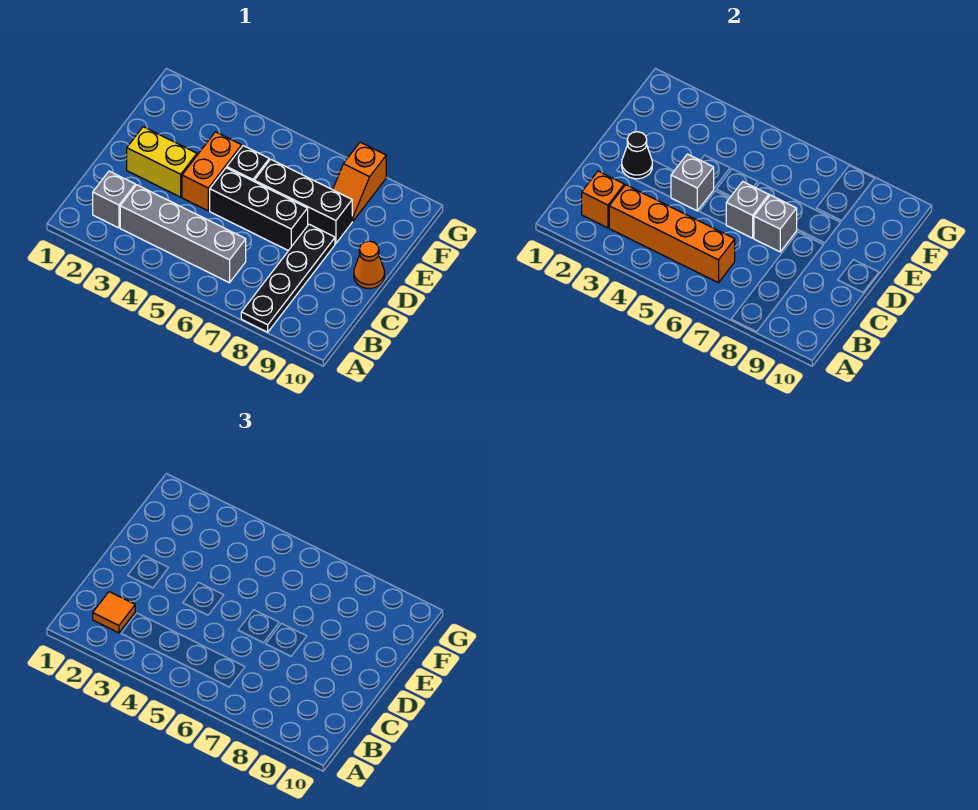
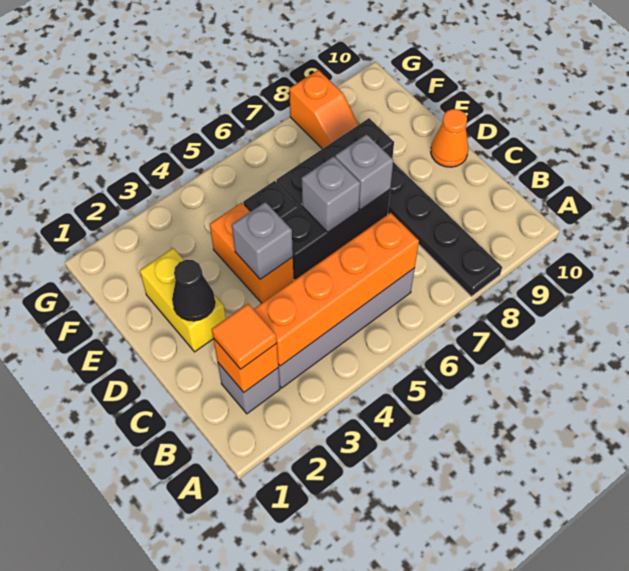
yellow brick D2:D3 level 1 -> yellow brick D2:E2 level 1

